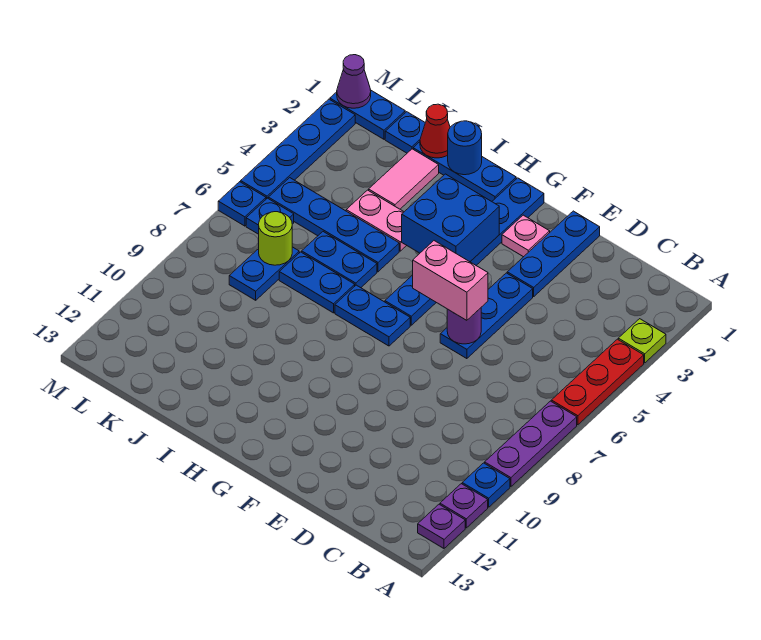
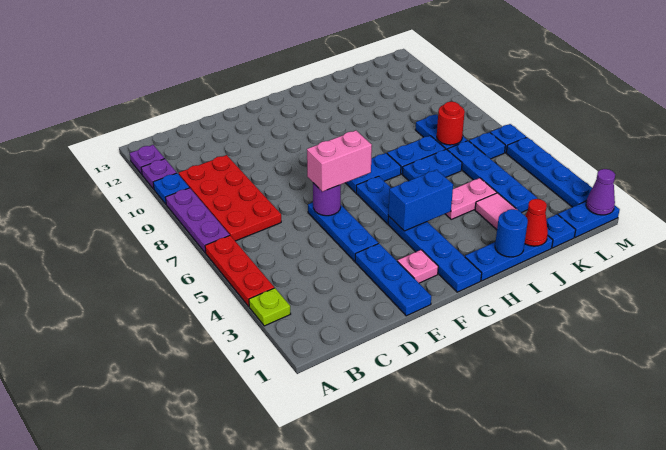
none -> red plate B7:C10 level 1
blue brick G3:H4 level 2 -> blue brick G4:H4 level 2
blue plate I5:L5 level 1 -> blue plate K3:K6 level 1
lime round brick K7 level 2 -> red round brick K7 level 2

